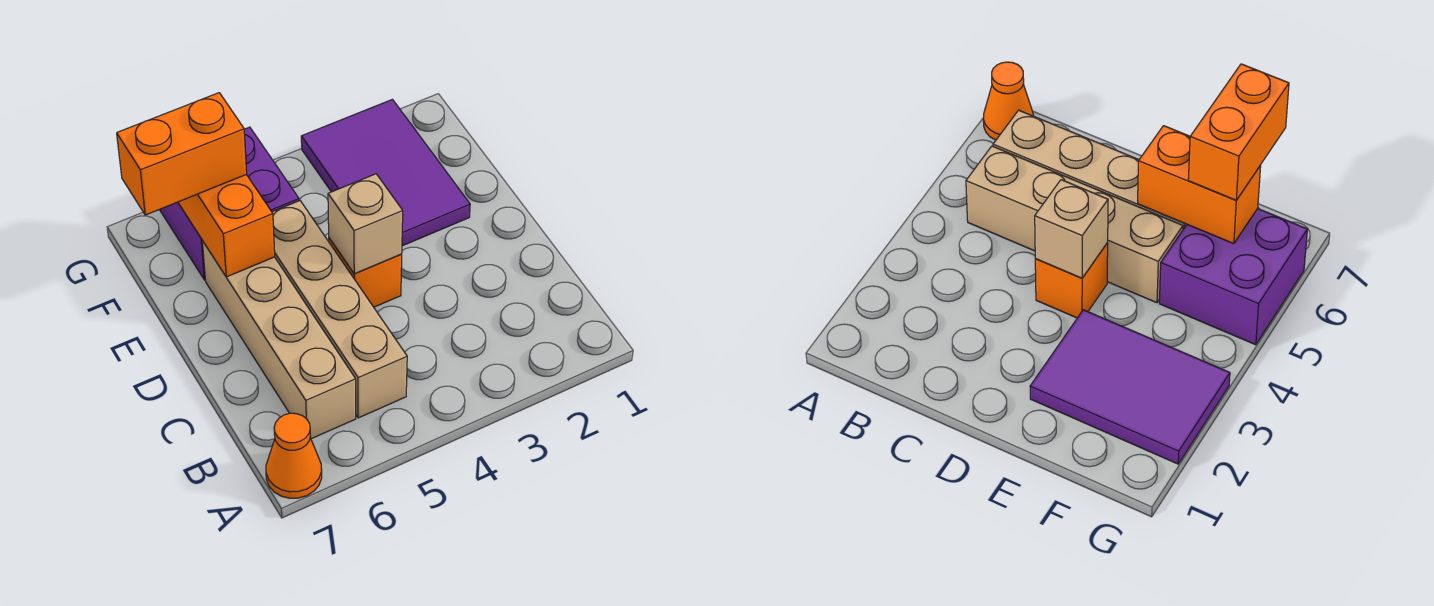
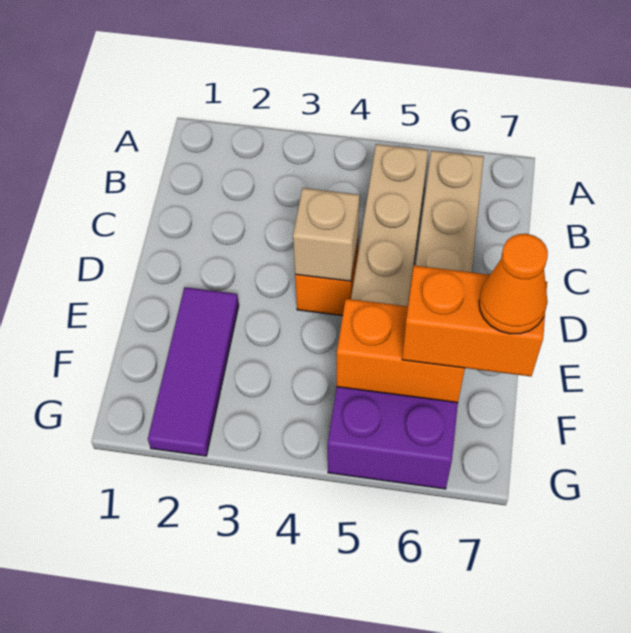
orange cone A7 level 1 -> orange cone F7 level 4
purple tile E2:G3 level 1 -> purple tile E2:G2 level 1
orange brick E6:F6 level 2 -> orange brick F5:F6 level 2

